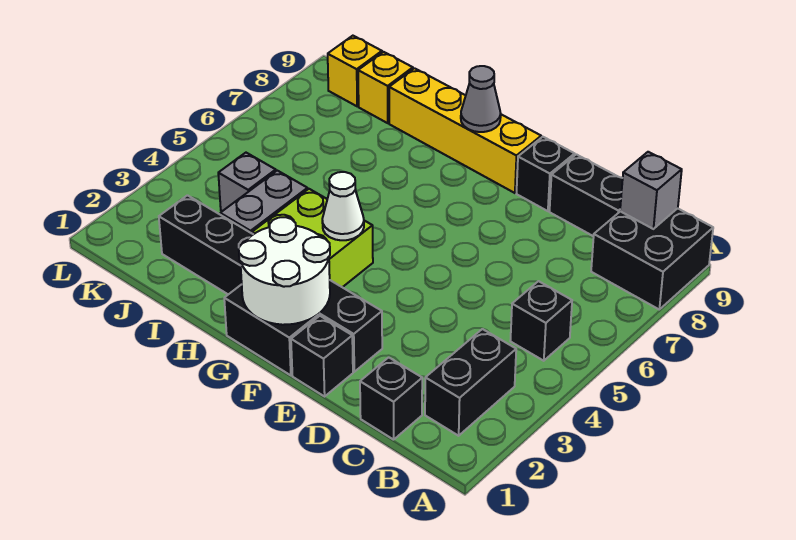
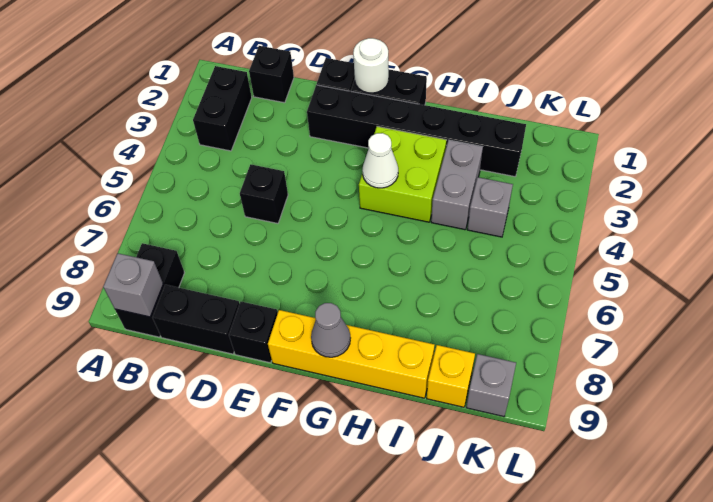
black brick A8:B9 level 1 -> black brick B8:B9 level 1
black brick B5 level 1 -> black brick D5 level 1
white round brick F1:G2 level 2 -> white round brick F1 level 2
yellow brick K9 level 1 -> grey brick K9 level 1

